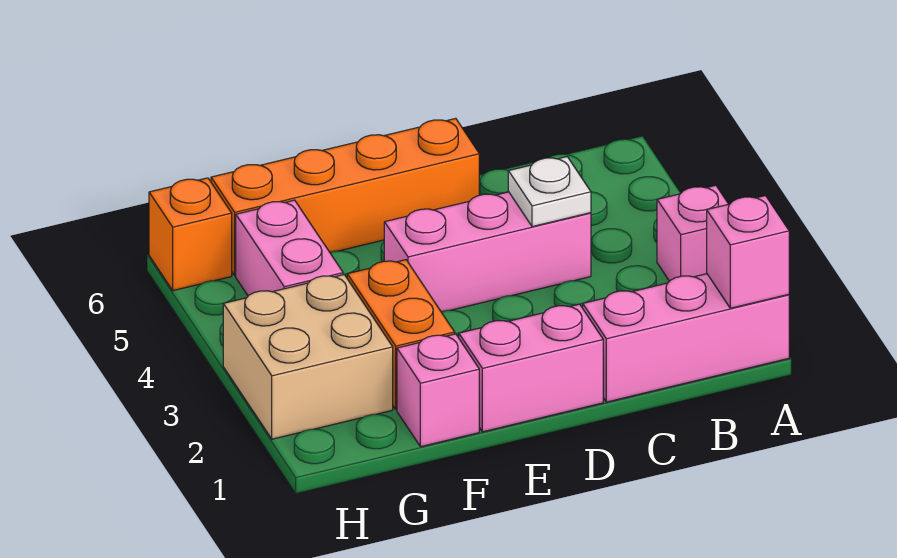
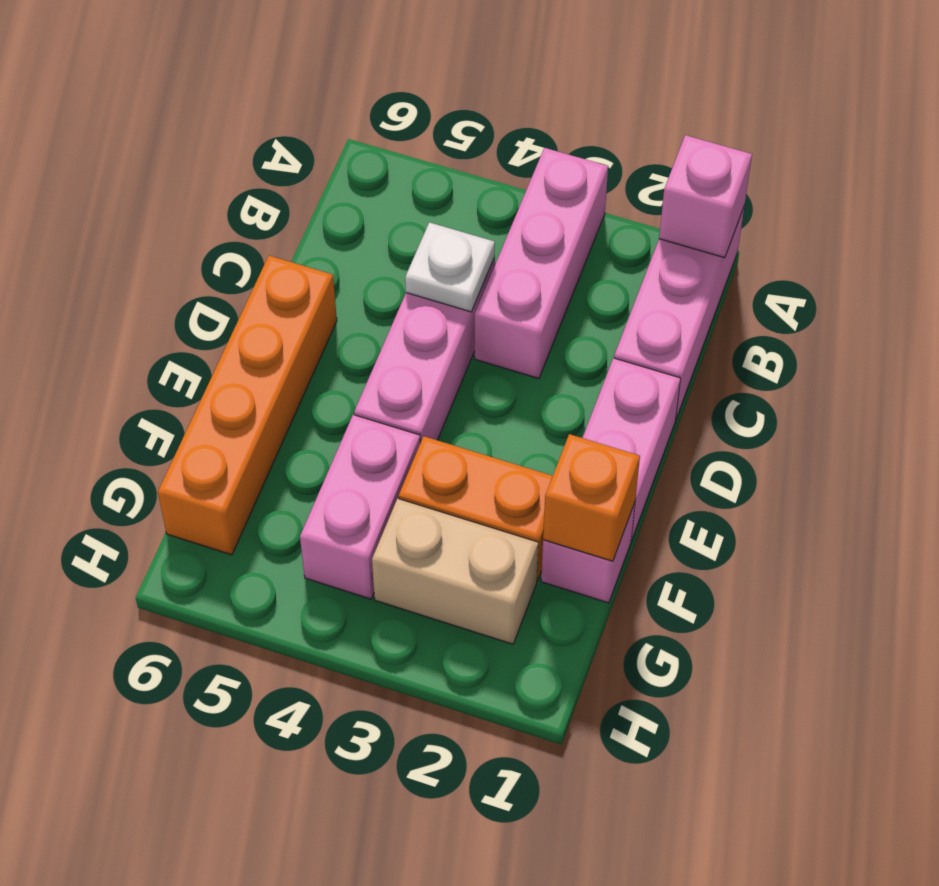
pink brick A3 level 1 -> pink brick A3:C3 level 1
tan brick G2:H3 level 1 -> tan brick G2:G3 level 1
pink brick G4:G5 level 1 -> pink brick F4:G4 level 1
orange brick H6 level 1 -> orange brick F1 level 2

